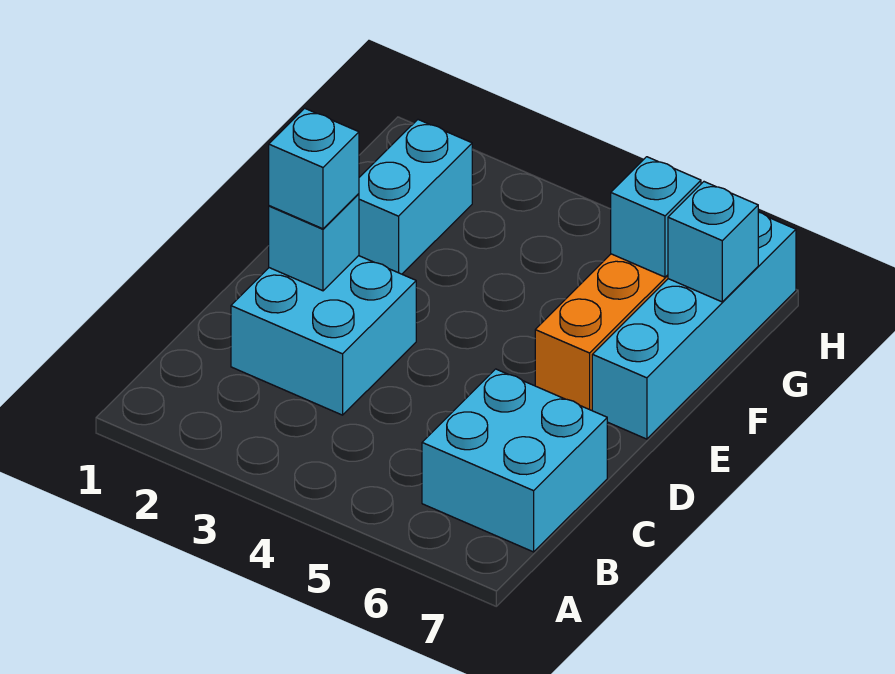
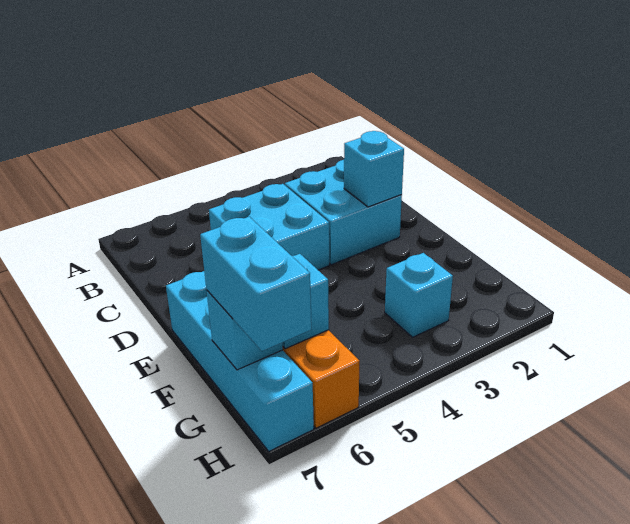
cyan brick B6:C7 level 1 -> cyan brick C4:D5 level 1
cyan brick D2 level 3 -> cyan brick G3 level 1
cyan brick F2:G2 level 1 -> cyan brick G7:H7 level 3

